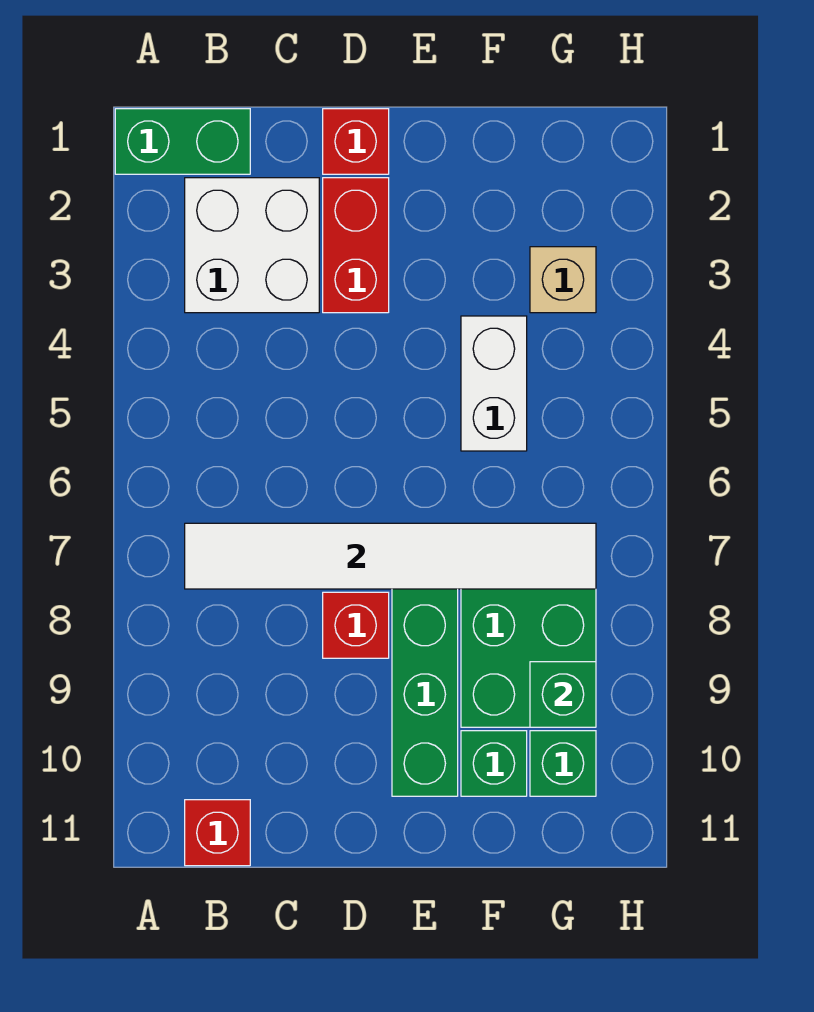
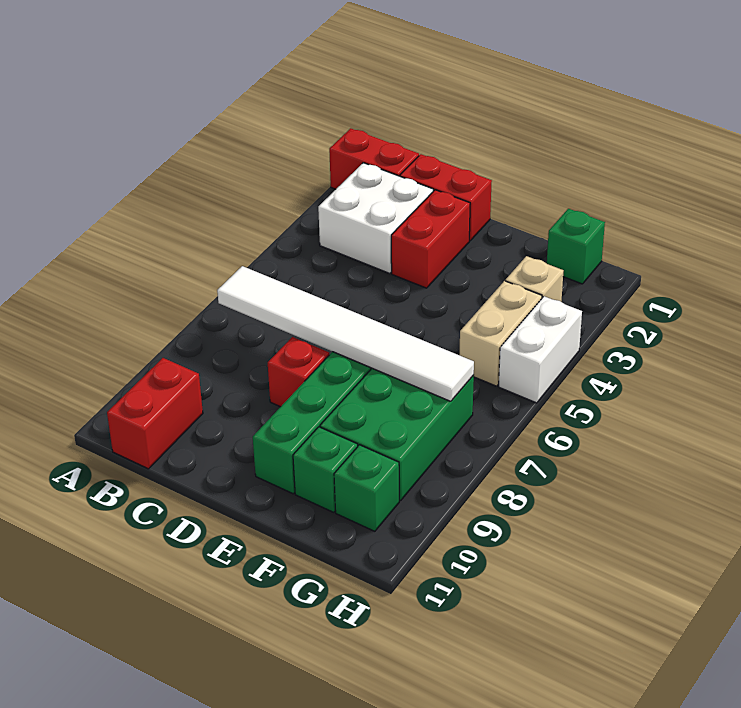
green brick A1:B1 level 1 -> red brick A1:B1 level 1
red brick B11 level 1 -> red brick B10:B11 level 1
red brick D1 level 1 -> red brick C1:D1 level 1
white brick F4:F5 level 1 -> white brick H4:H5 level 1
none -> tan brick G4:G5 level 1
green brick G9 level 2 -> green brick G1 level 1

